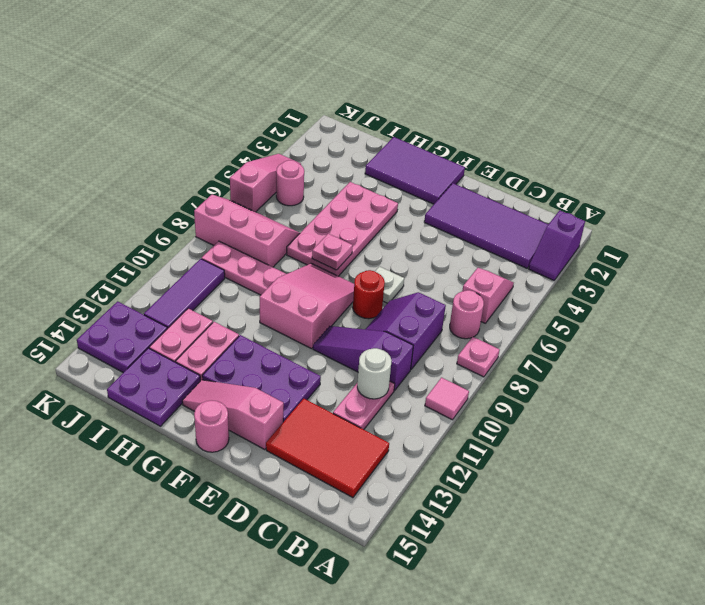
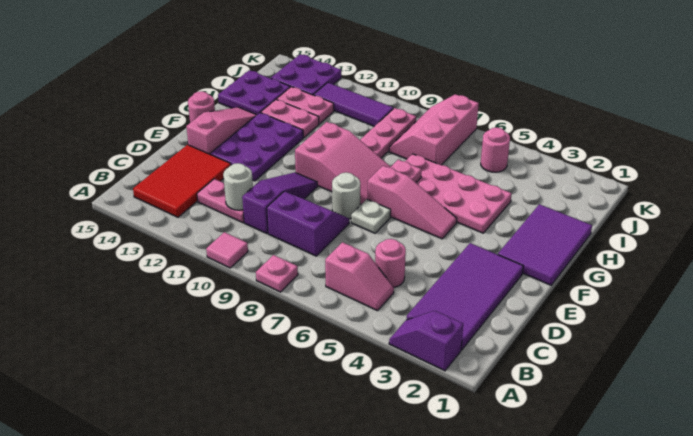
pink round brick B7 level 1 -> pink round brick C5 level 1
red round brick E8 level 1 -> white round brick E8 level 1
pink slope I7:K8 level 1 top 8 -> pink slope I7:K8 level 1 top 7
pink slope K4:K6 level 1 top 6 -> pink slope F5:F7 level 1 top 7

